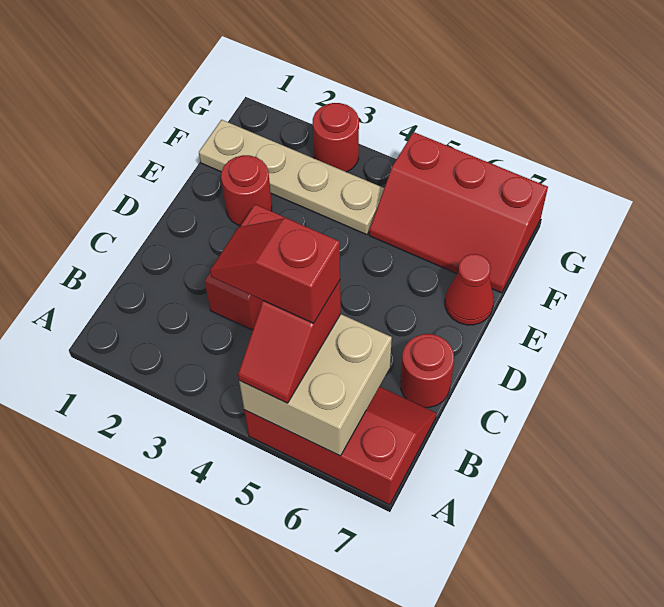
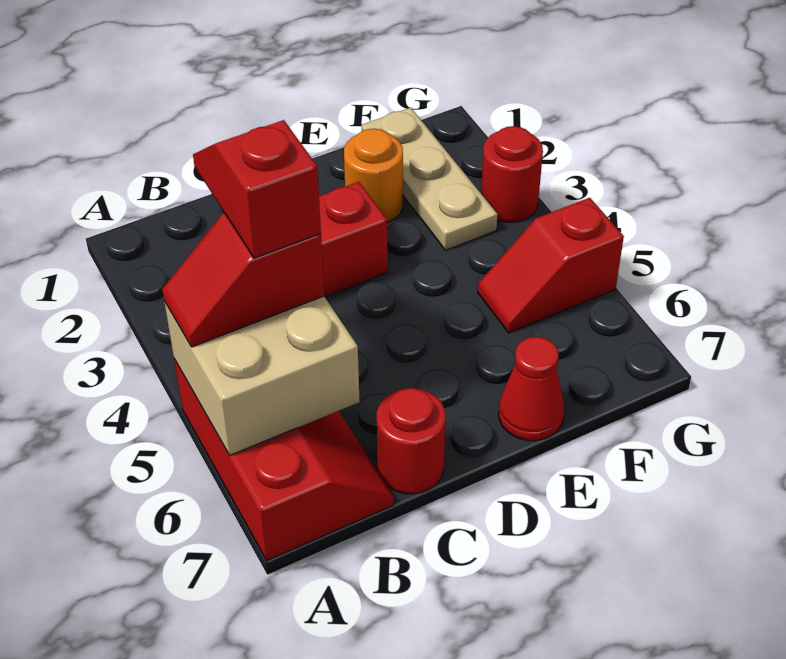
red round brick E2 level 1 -> orange round brick E2 level 1
tan plate F1:F4 level 1 -> tan plate F1:F3 level 1
red slope F5:G7 level 1 top G -> red slope F5:G5 level 1 top G

